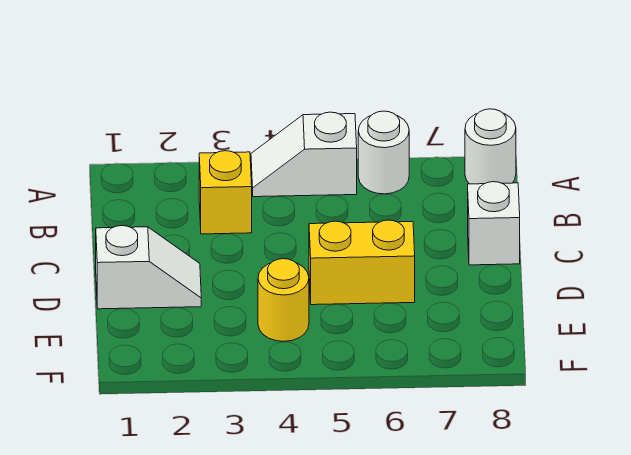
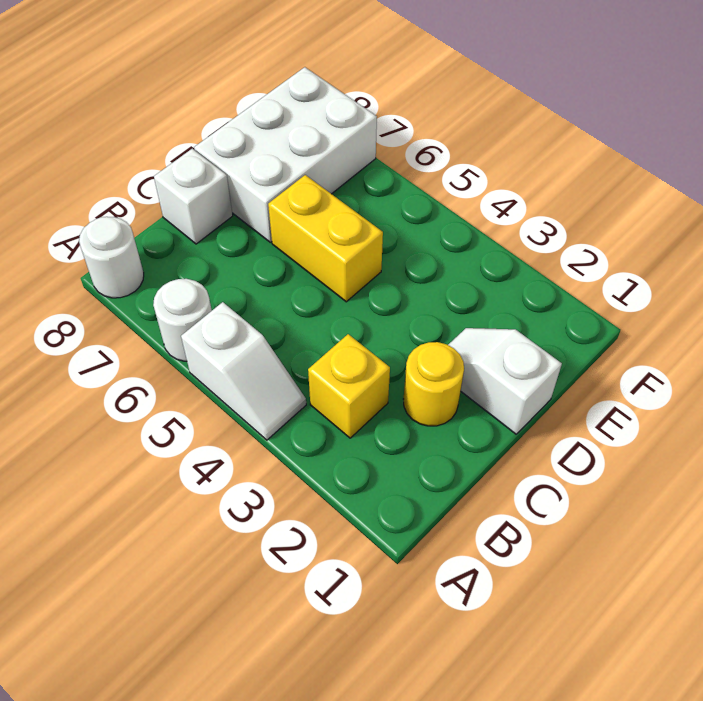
none -> white brick D7:F8 level 1
yellow round brick E4 level 1 -> yellow round brick C2 level 1

